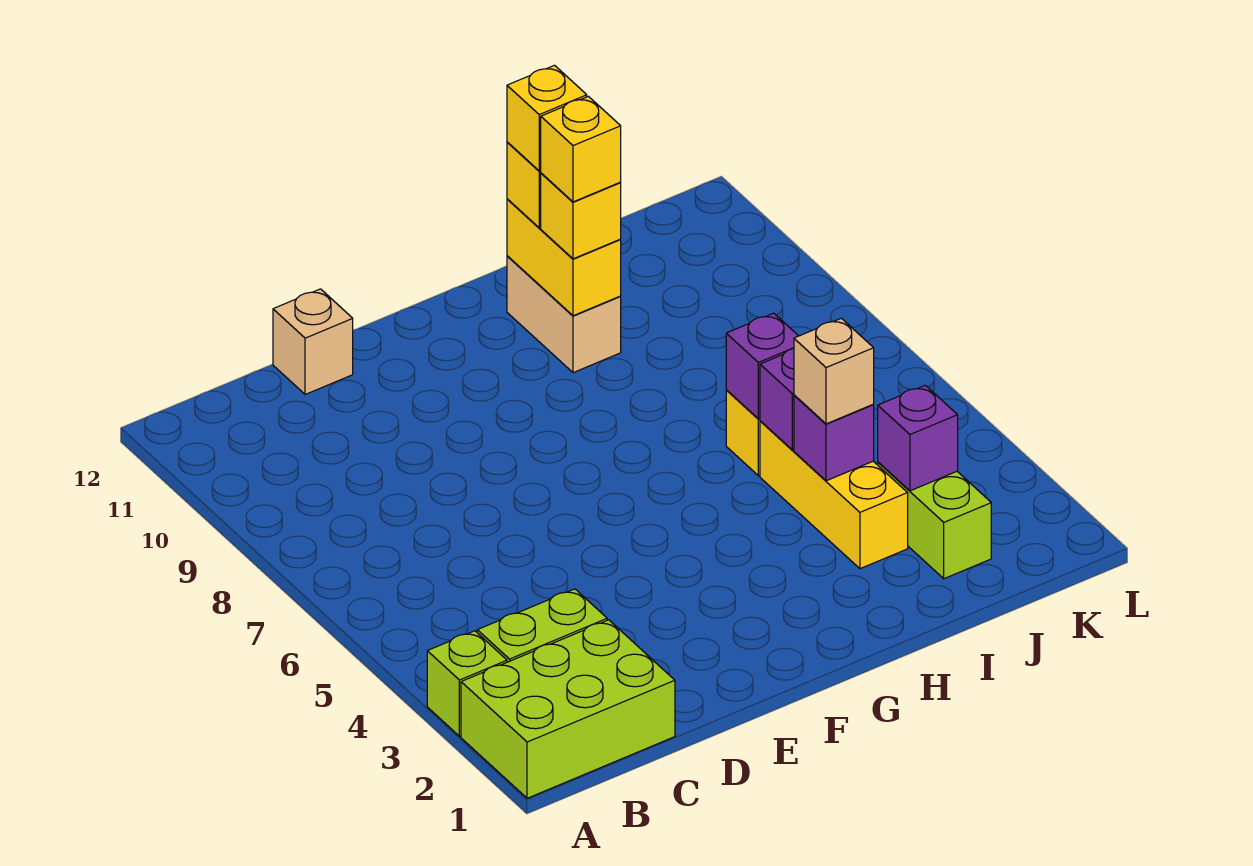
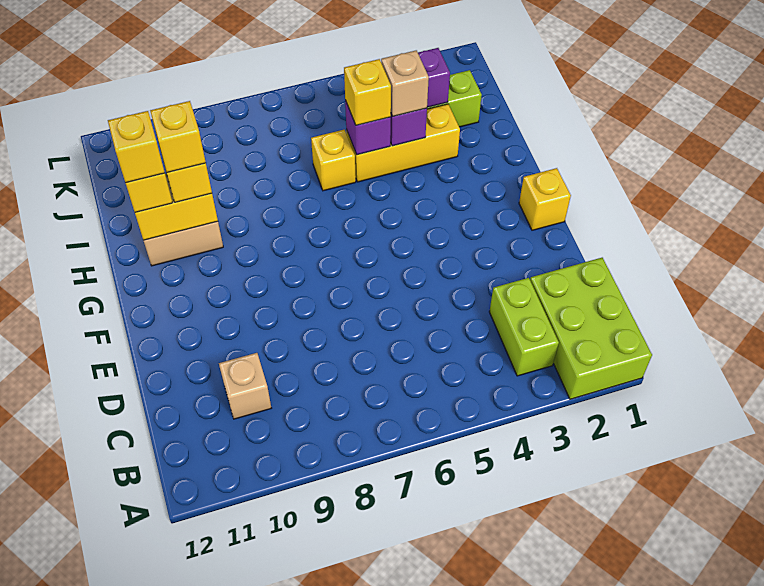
lime brick A3 level 1 -> none
tan brick D12 level 1 -> tan brick C10 level 1
none -> yellow brick F1 level 1
none -> yellow brick I5 level 3
purple brick I6 level 2 -> none

